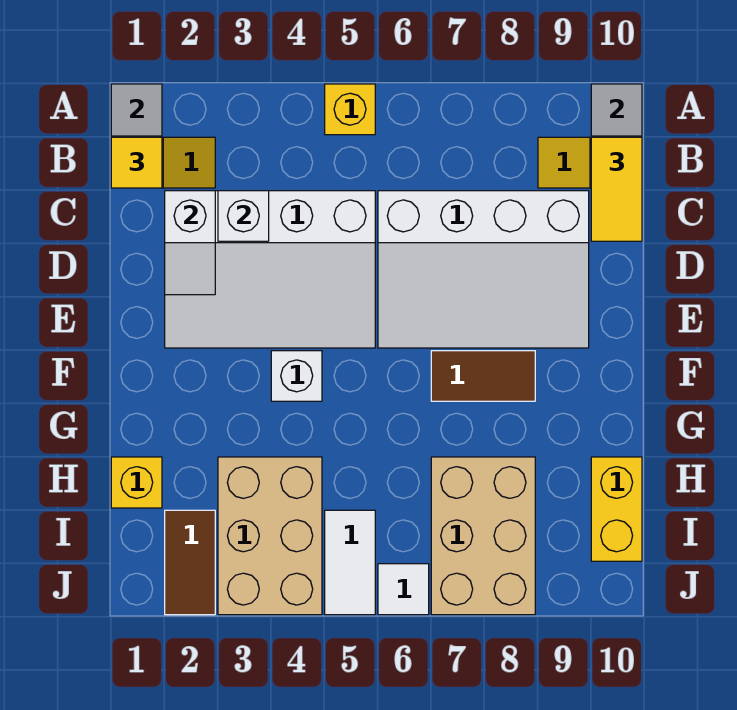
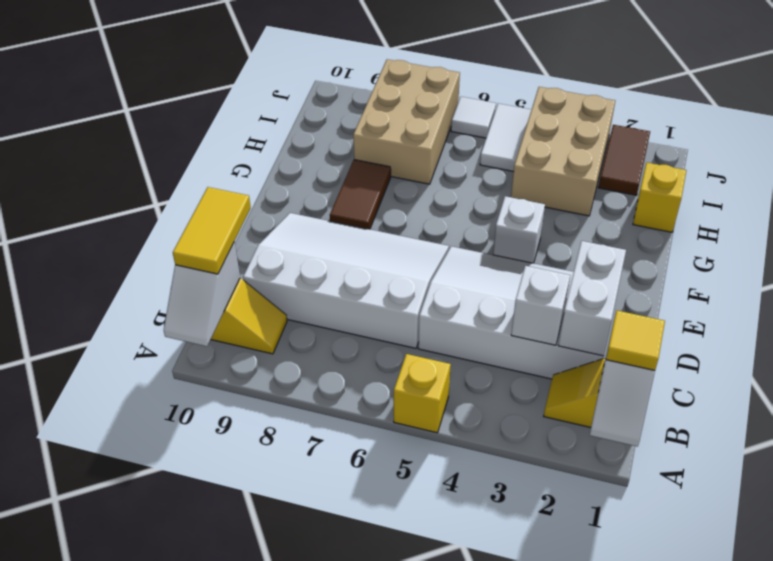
white slope C2:D2 level 2 top C -> white brick C2:D2 level 2
brown tile F7:F8 level 1 -> brown tile F8:G8 level 1
yellow brick H10:I10 level 1 -> none

